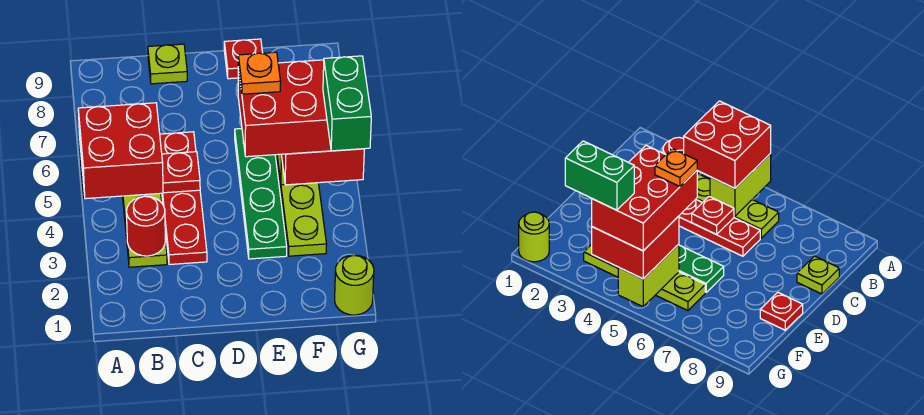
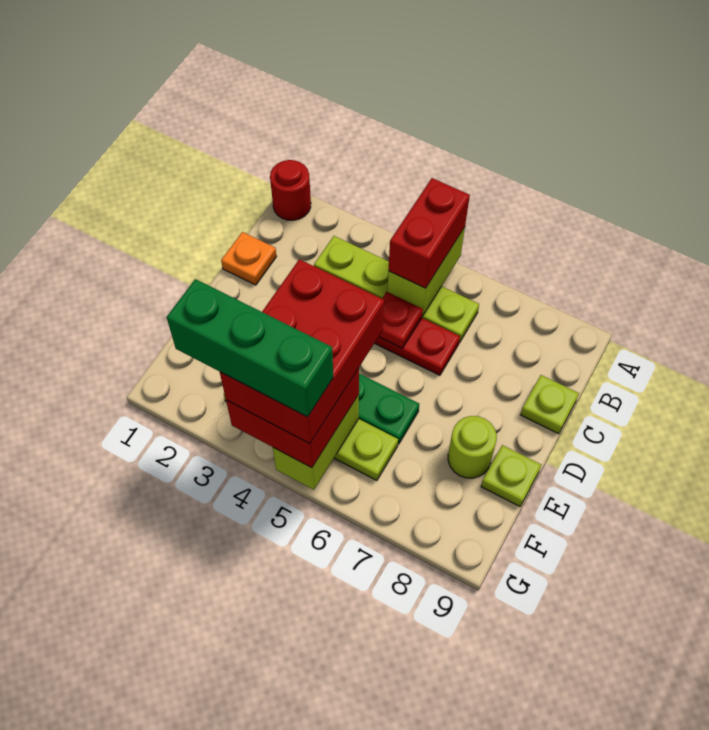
red brick A4:B5 level 3 -> red brick A5:B5 level 3
red round brick B3 level 2 -> red round brick A1 level 1
orange plate E5 level 5 -> orange plate C1 level 1
red plate E9 level 1 -> lime plate E9 level 1
lime round brick G1 level 1 -> lime round brick E8 level 1
green brick G3:G4 level 5 -> green brick G3:G5 level 5

